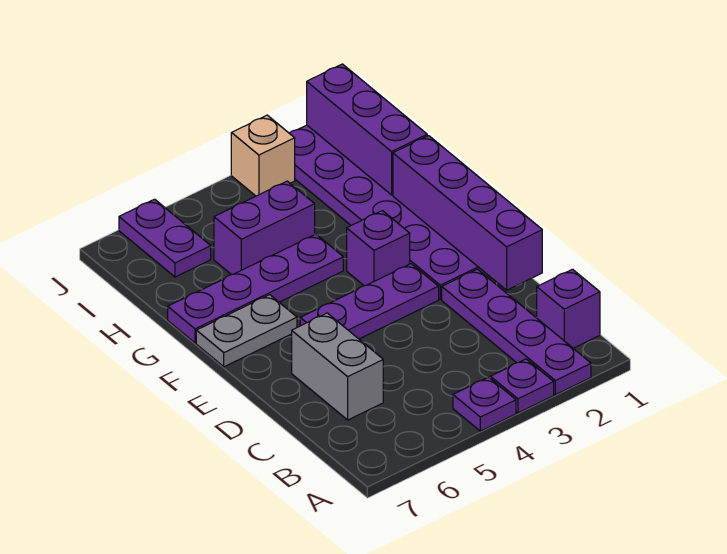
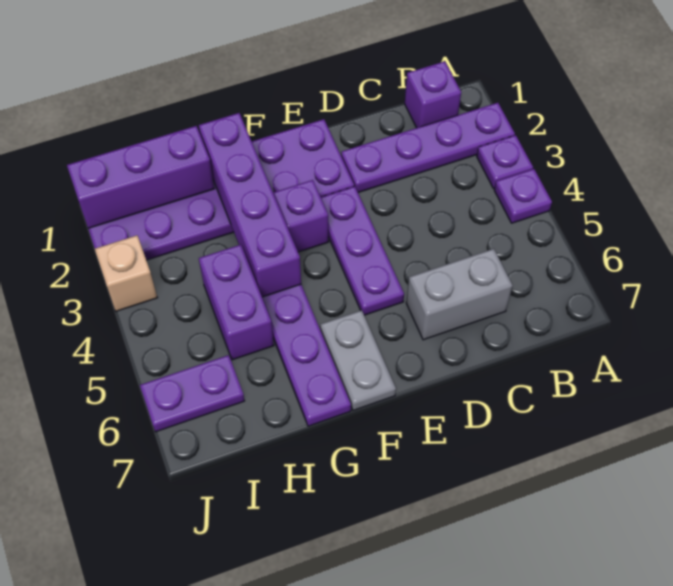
purple brick D1:G1 level 2 -> purple brick G1:G4 level 2

